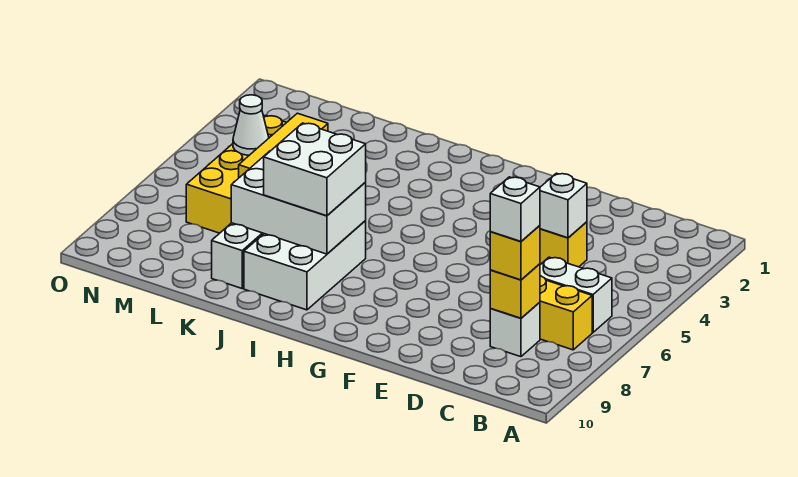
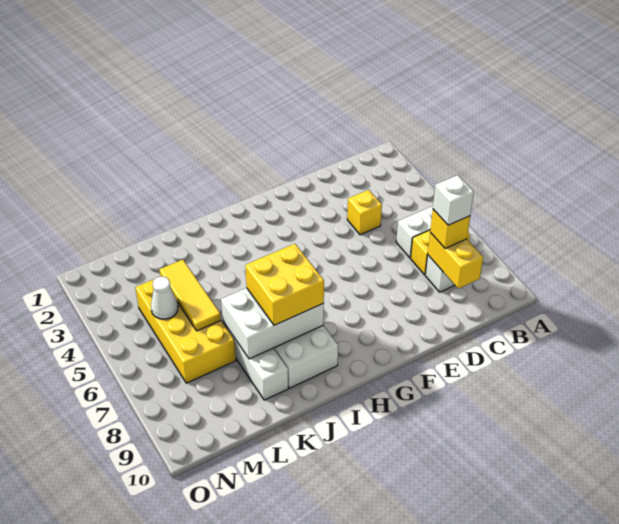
yellow brick C8 level 2 -> yellow brick C8:C9 level 2
white brick D4 level 2 -> none
white brick I7:J8 level 3 -> yellow brick I7:J8 level 3

